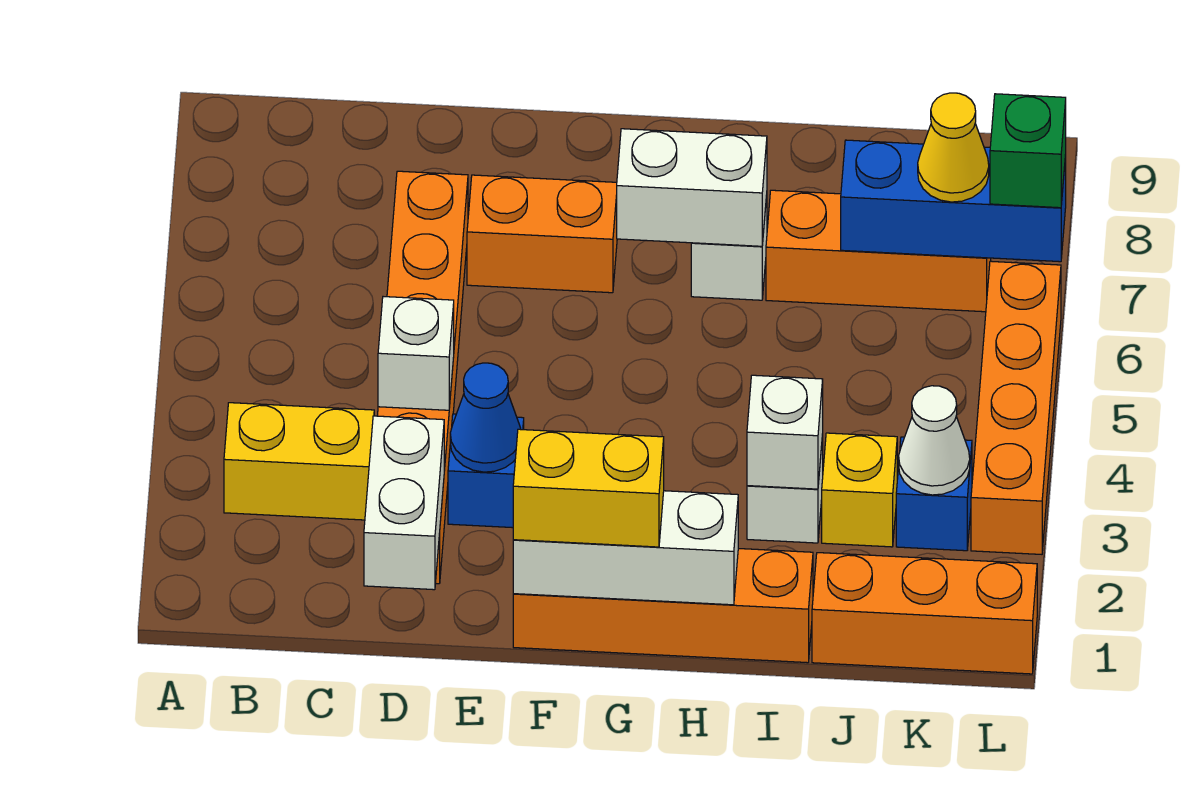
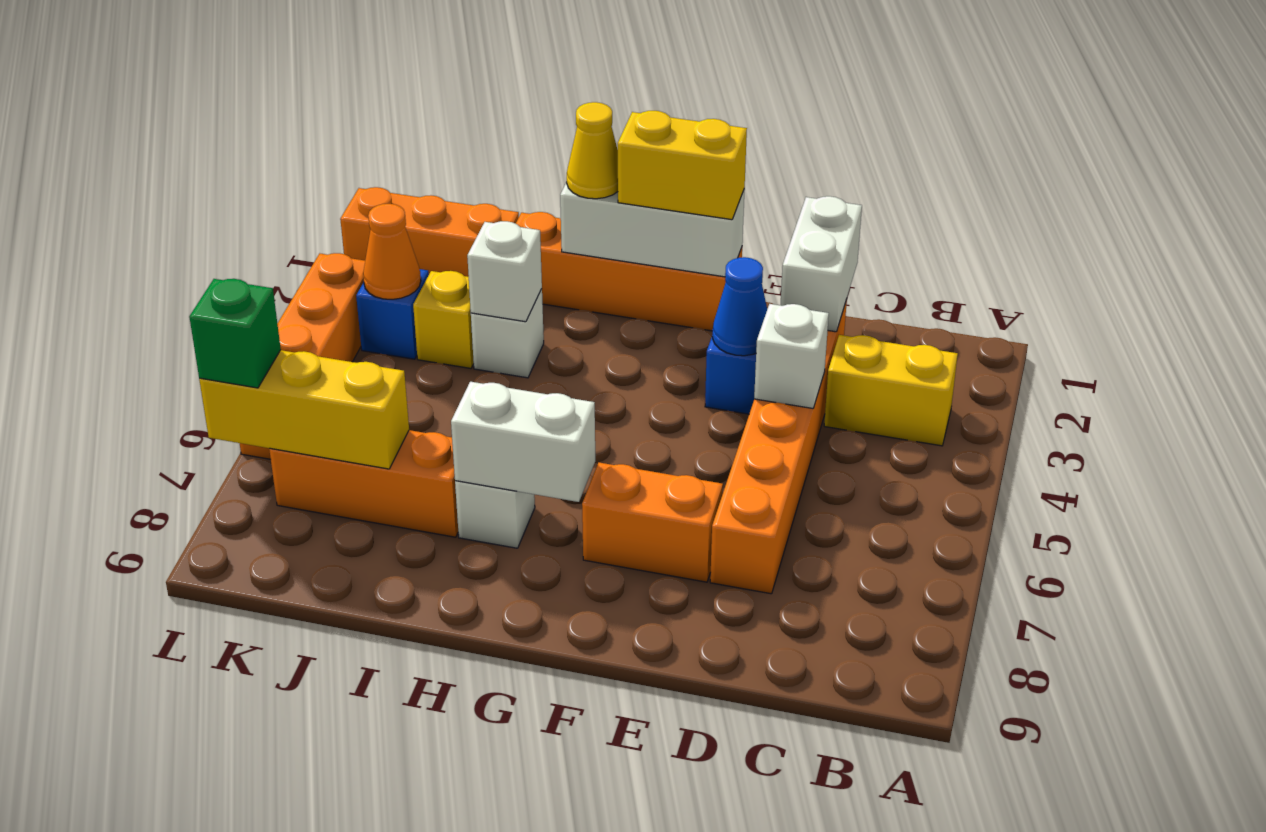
blue brick J7:L7 level 2 -> yellow brick J7:L7 level 2
white cone K3 level 2 -> orange cone K3 level 2
yellow cone K7 level 3 -> yellow cone H1 level 3

